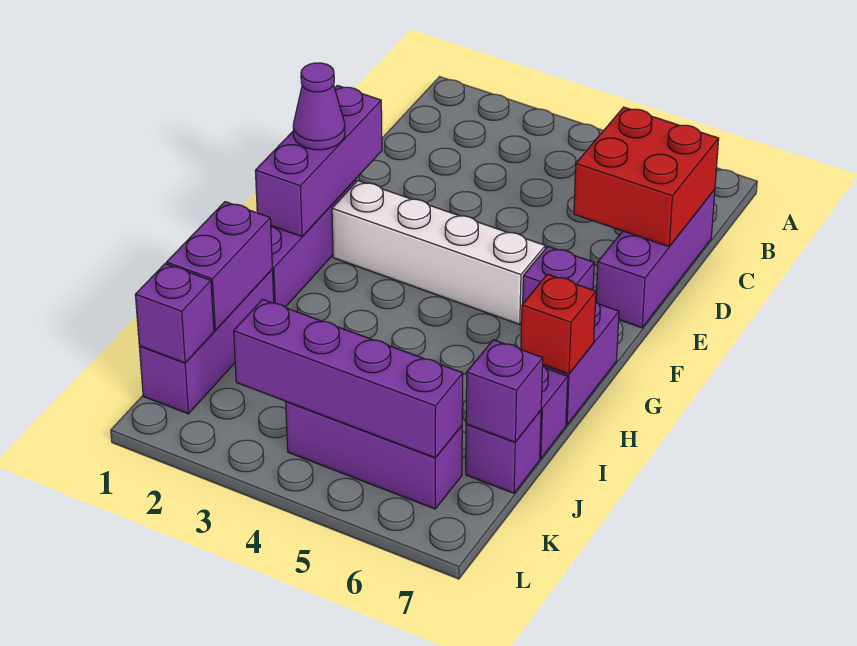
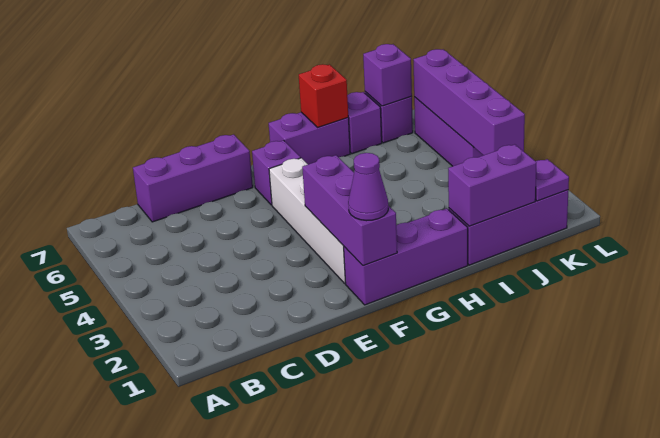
red brick C6:D7 level 2 -> none
purple brick E1:G1 level 2 -> purple brick F1:F3 level 2
purple brick K1 level 2 -> purple plate K1 level 2

